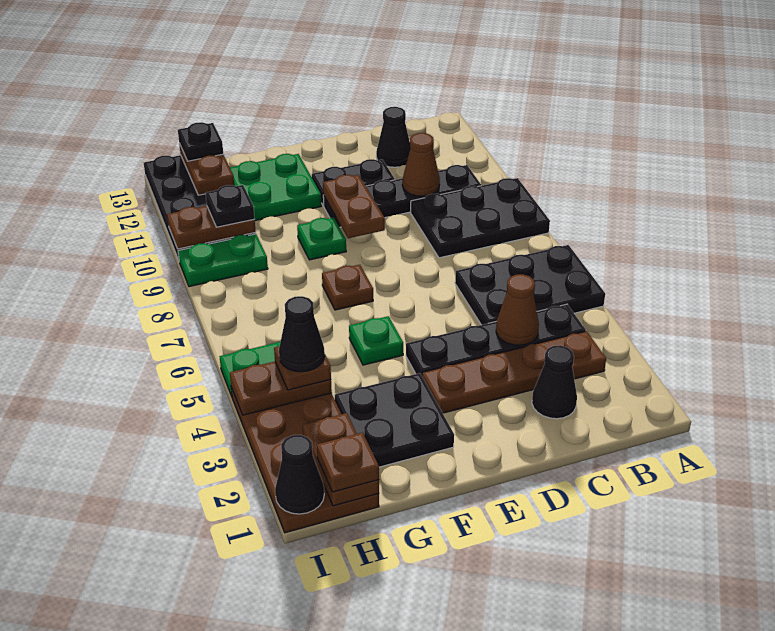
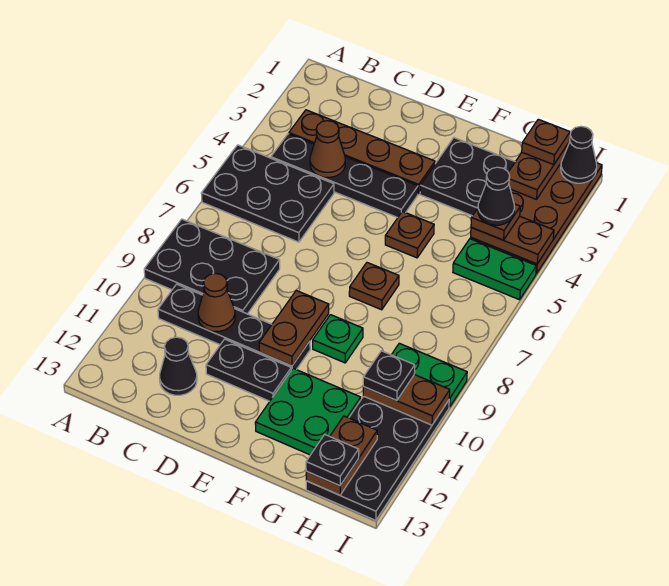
black cone C2 level 1 -> none
green plate F5 level 1 -> brown plate F5 level 1

